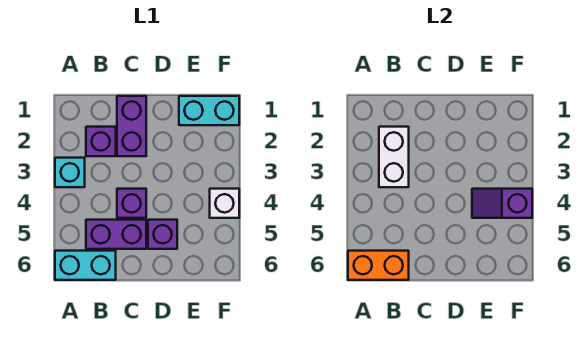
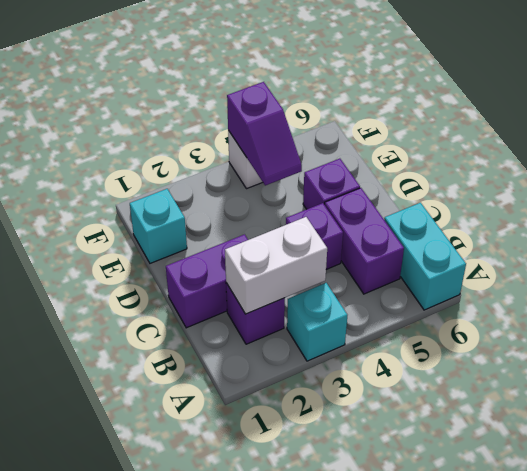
orange brick A6:B6 level 2 -> none
cyan brick E1:F1 level 1 -> cyan brick E1 level 1

